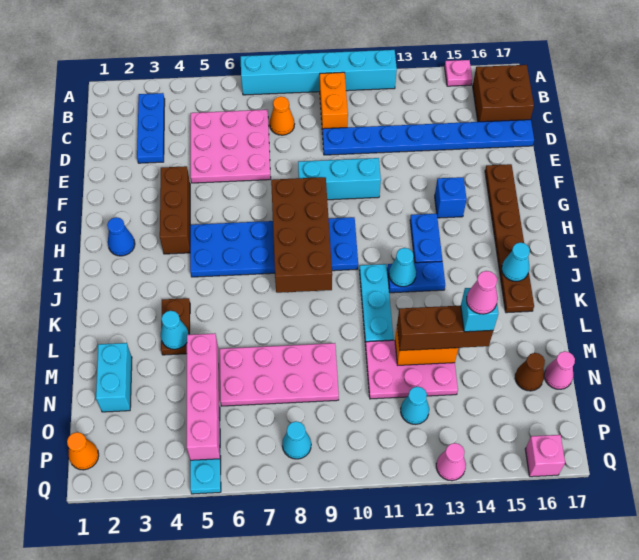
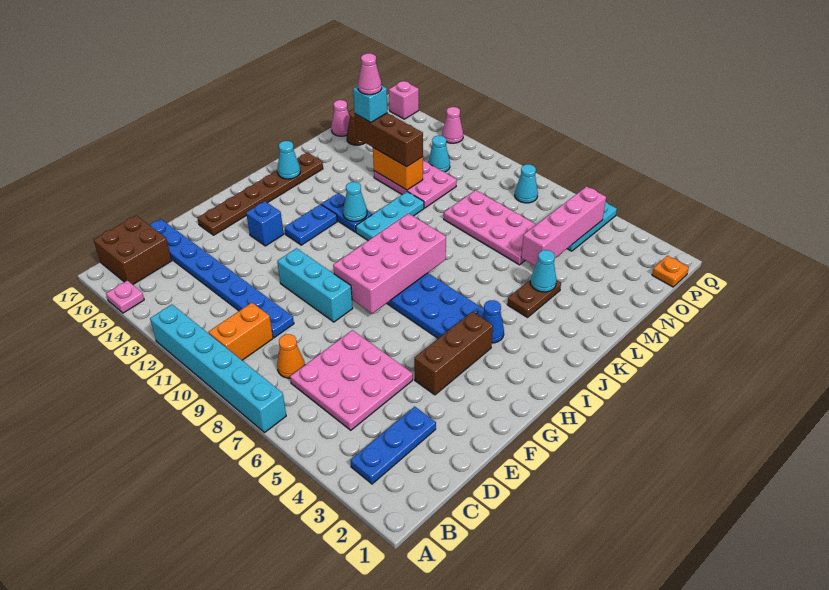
brown brick G8:J9 level 2 -> pink brick G8:J9 level 2
blue cone H2 level 1 -> blue cone I4 level 1
cyan brick M2:N2 level 1 -> none
orange cone P1 level 1 -> orange plate P1 level 1

